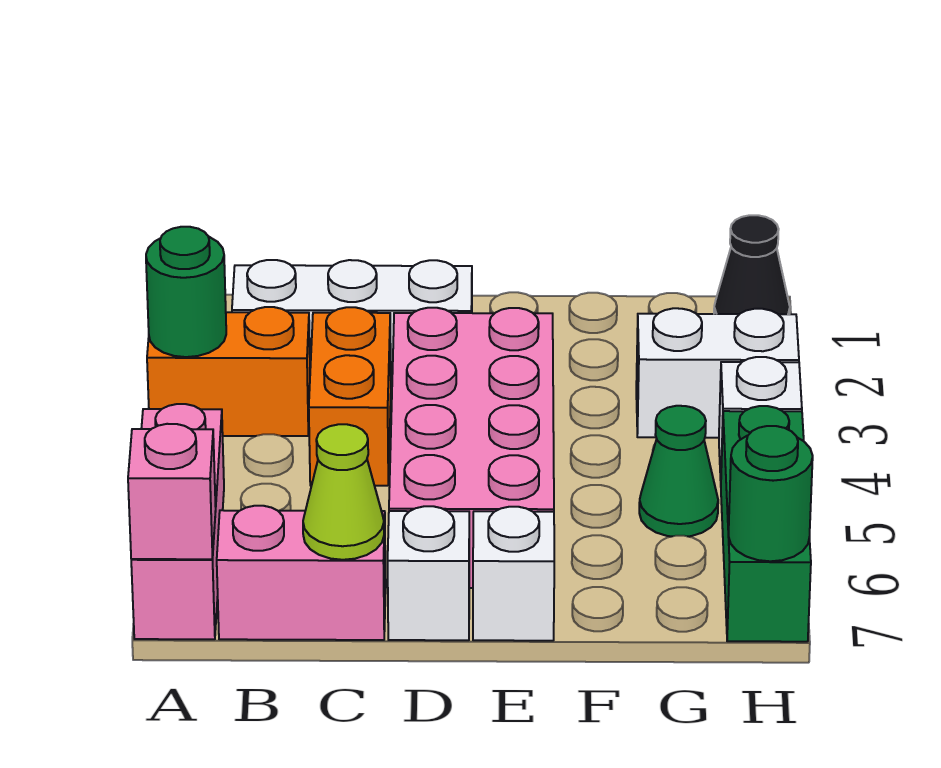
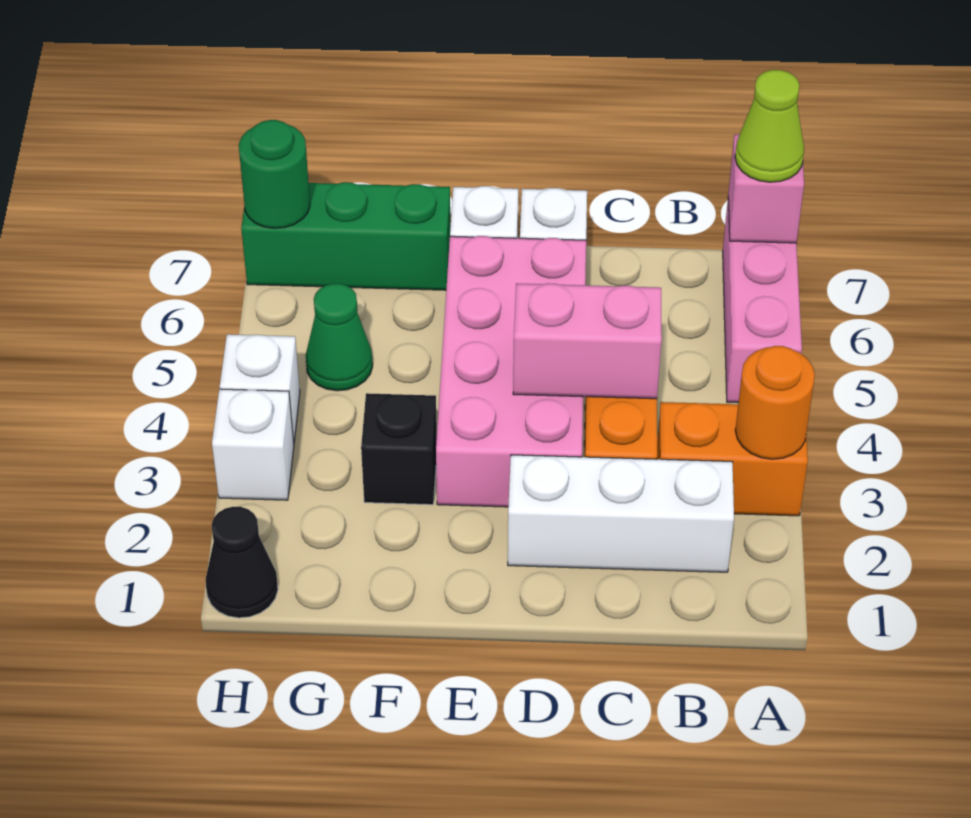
green round brick A3 level 2 -> orange round brick A3 level 2
pink brick B7:C7 level 1 -> pink brick C4:D4 level 2
lime cone C7 level 2 -> lime cone A7 level 3
none -> black brick F3 level 1
white brick G3:H3 level 1 -> white brick H3 level 1
green brick H5:H7 level 1 -> green brick F7:H7 level 1

